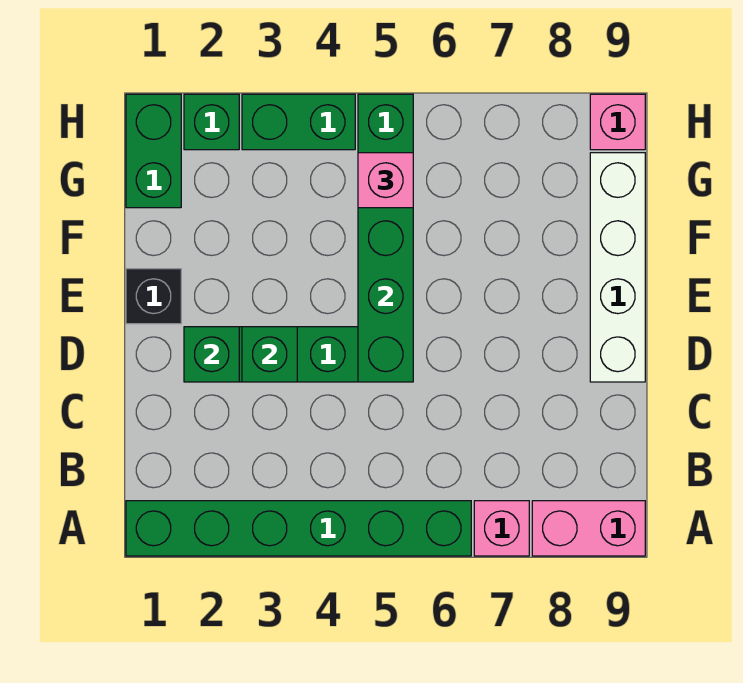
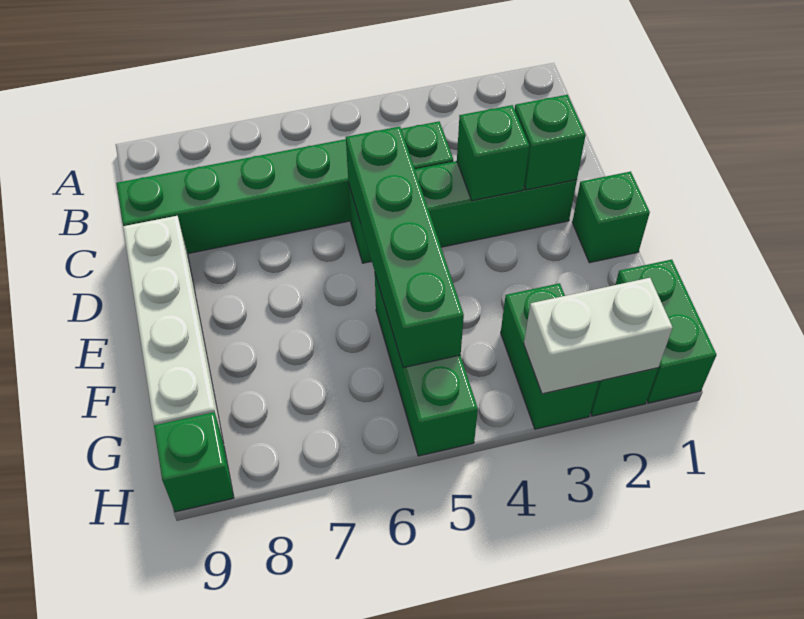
green brick A1:A6 level 1 -> green brick C4:C9 level 1
pink brick A7 level 1 -> none
pink brick A8:A9 level 1 -> none
black brick E1 level 1 -> green brick E1 level 1
pink brick G5 level 3 -> none
none -> white brick H2:H3 level 2
green brick H3:H4 level 1 -> green brick G3:H3 level 1
pink brick H9 level 1 -> green brick H9 level 1

